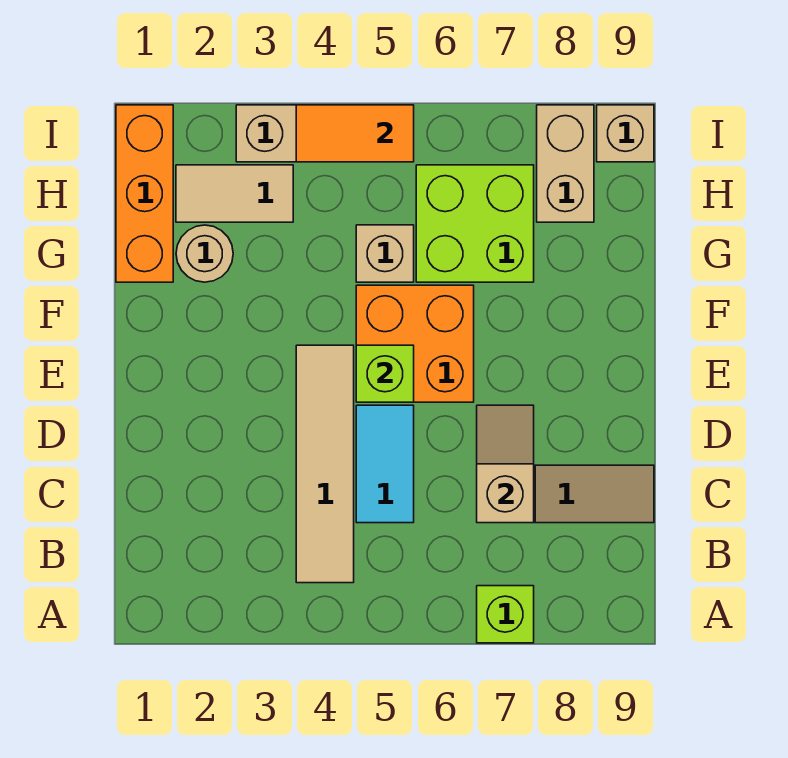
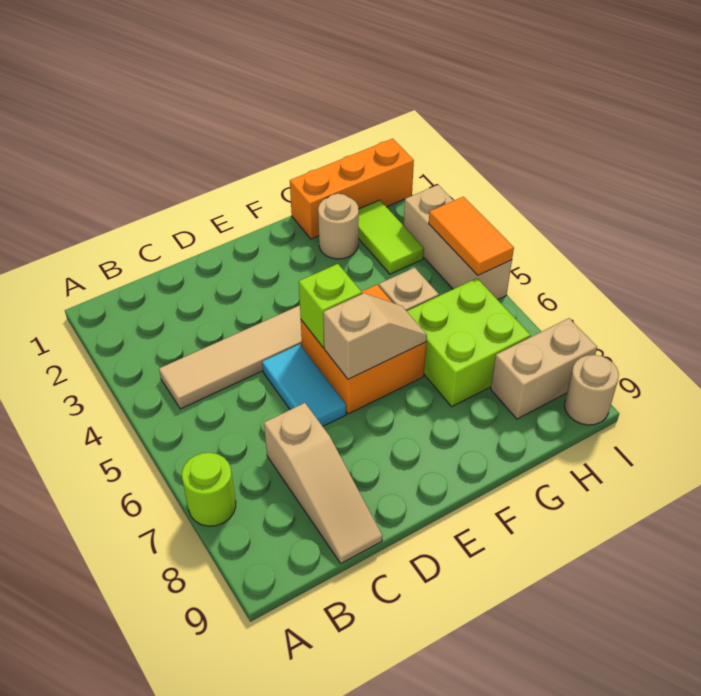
lime brick A7 level 1 -> lime round brick A7 level 1
cyan tile C5:D5 level 1 -> cyan tile D5:D6 level 1
tan slope C7:D7 level 2 top C -> tan slope E6:F6 level 2 top E
tan tile H2:H3 level 1 -> lime tile H2:H3 level 1
tan brick I9 level 1 -> tan round brick I9 level 1

